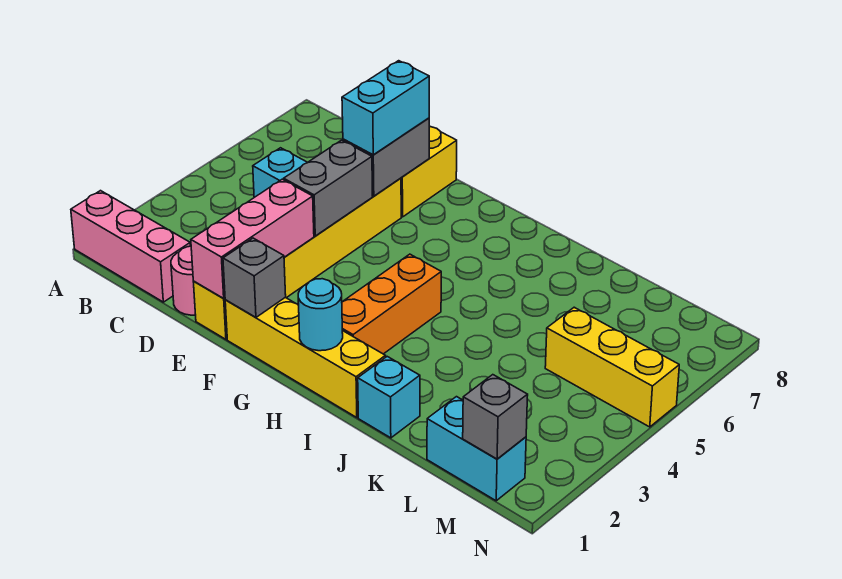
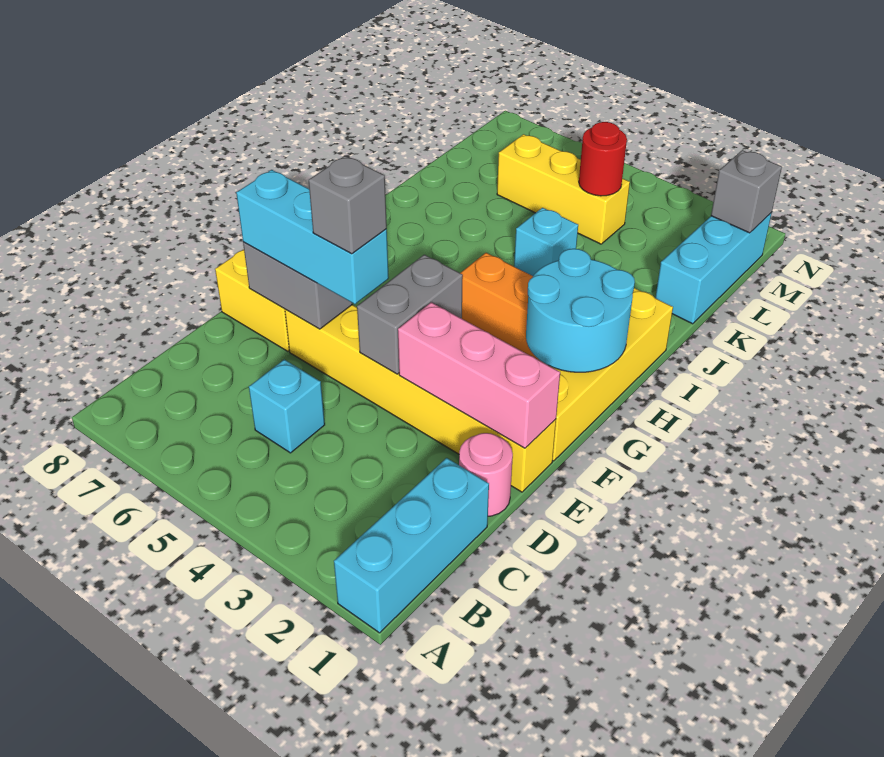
pink brick A1:C1 level 1 -> cyan brick A1:C1 level 1
grey brick E4:E5 level 2 -> grey brick E4:F4 level 2
cyan brick E6:E7 level 3 -> cyan brick E5:E7 level 3
grey brick F1 level 2 -> grey brick E5 level 4
cyan round brick H1 level 2 -> cyan round brick G1:H2 level 2
cyan brick J1 level 1 -> cyan brick J4 level 1
cyan brick L1:M1 level 1 -> cyan brick K1:M1 level 1
none -> red round brick L4 level 2
yellow brick L5:N5 level 1 -> yellow brick L4:L6 level 1

